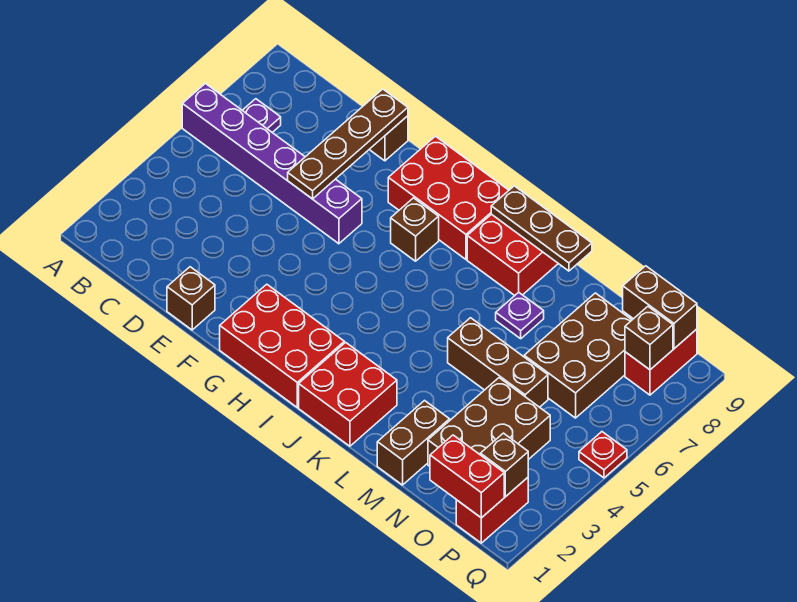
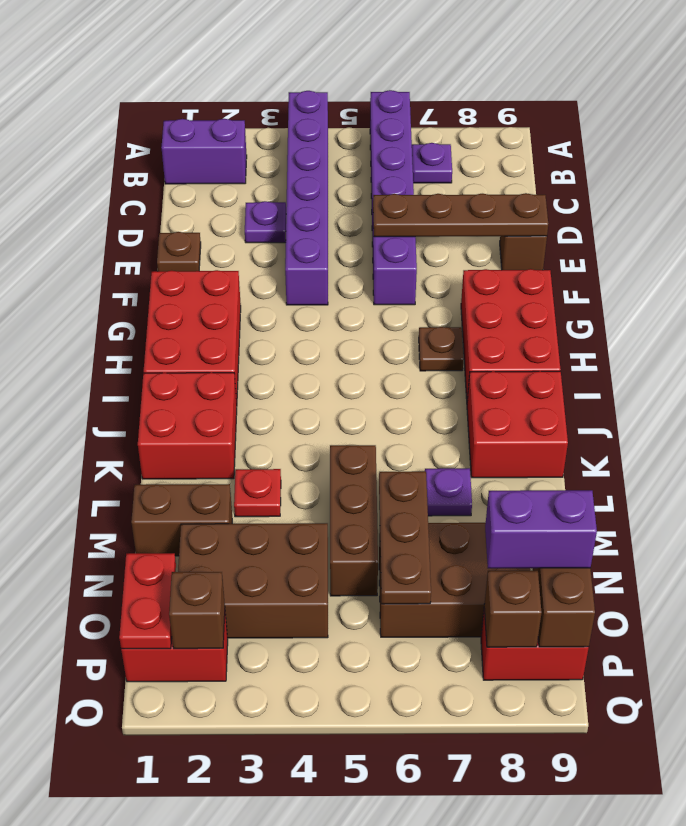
none -> purple brick A4:F4 level 1
none -> purple brick B1:B2 level 1
none -> purple plate D3 level 1
brown brick E1 level 1 -> brown plate E1 level 1
brown brick H7 level 1 -> brown plate H7 level 1
brown plate J9:L9 level 2 -> brown plate M6:O6 level 2
red brick O1:P1 level 2 -> red plate O1:P1 level 2
none -> purple brick O8:O9 level 3
red plate Q5 level 1 -> red plate L3 level 1

